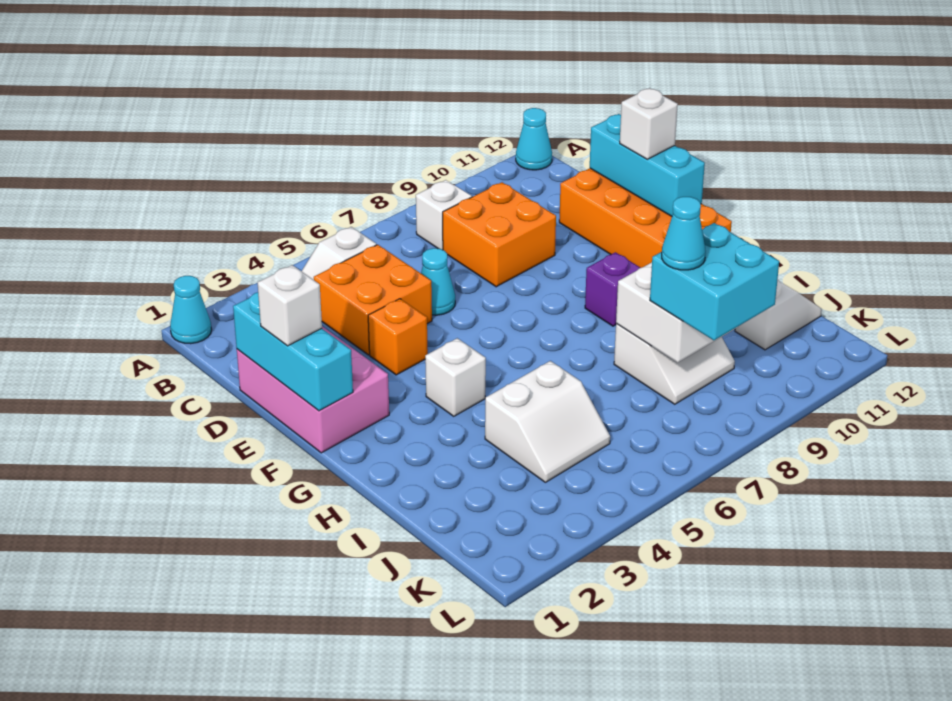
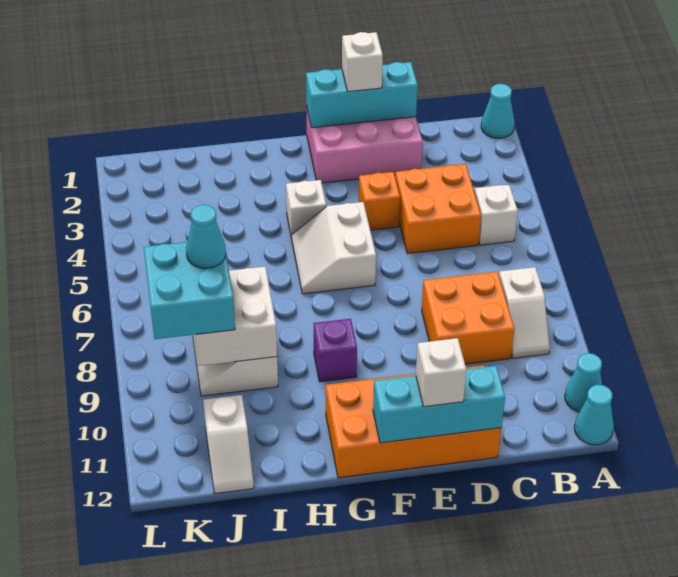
cyan cone D6 level 1 -> cyan cone A11 level 1
white slope I4:J5 level 1 top I -> white slope F5:G6 level 1 top F

